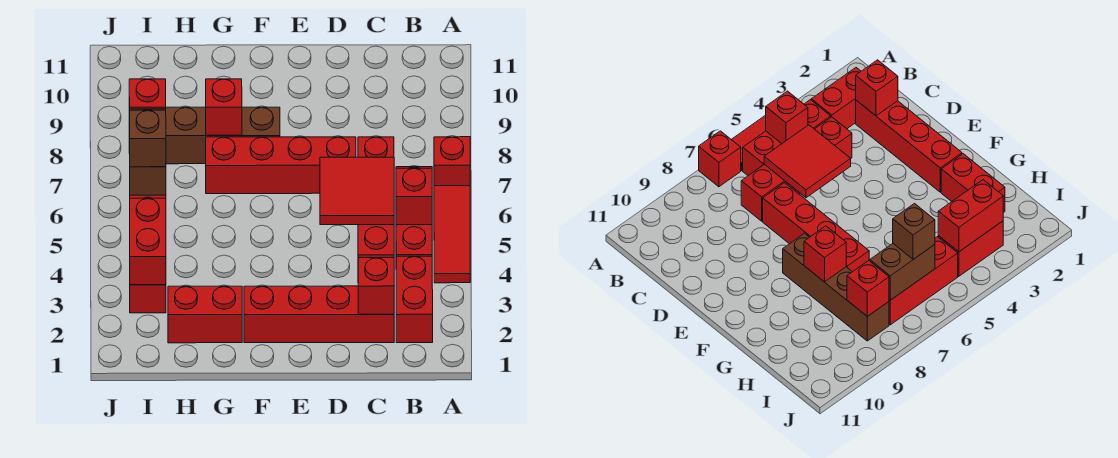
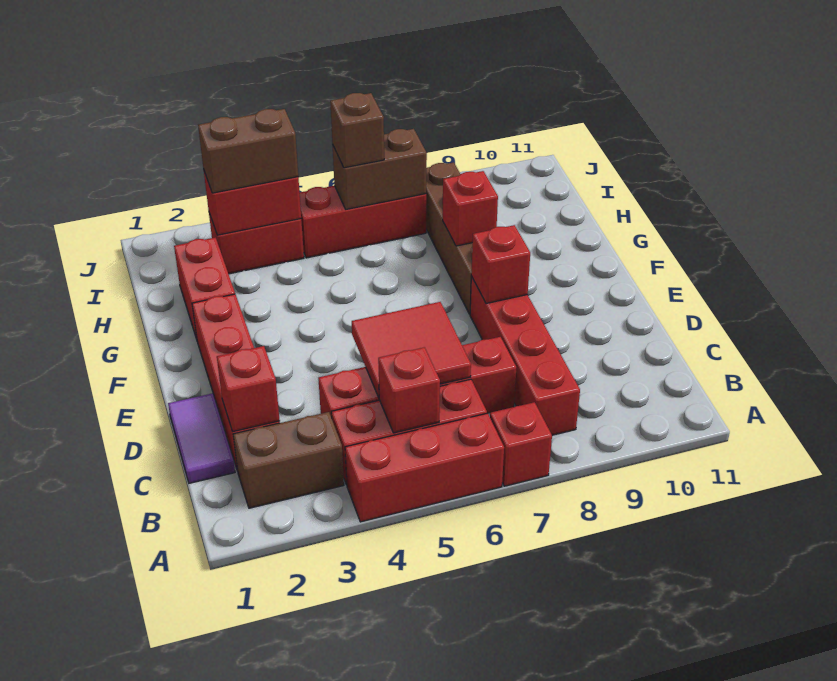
red tile A4:A6 level 1 -> red brick A4:A6 level 1
red brick B2:B3 level 1 -> brown brick B2:B3 level 1
none -> purple tile C1:D1 level 1
red brick D7:G7 level 1 -> red brick B8:E8 level 1
none -> brown brick I3:I4 level 3
red brick I8 level 2 -> red brick E8 level 2

